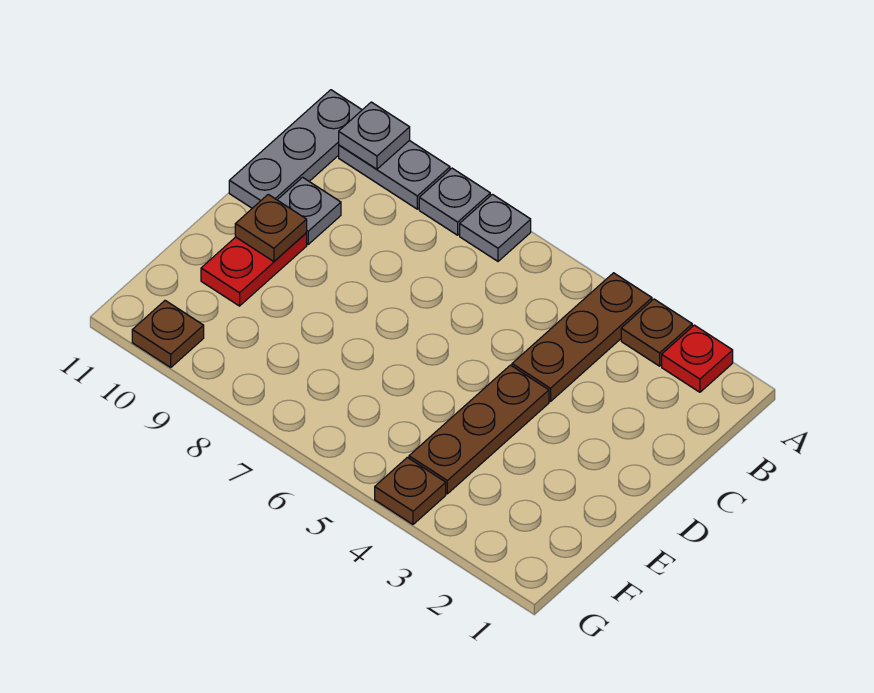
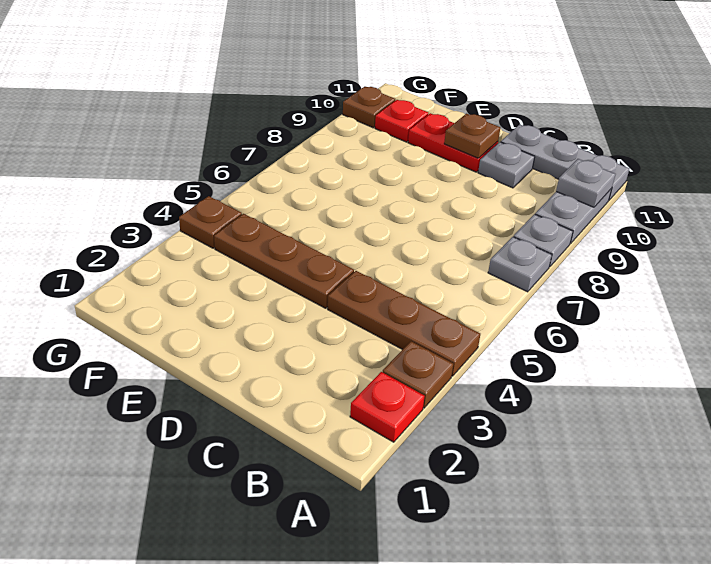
none -> red plate F10 level 1

